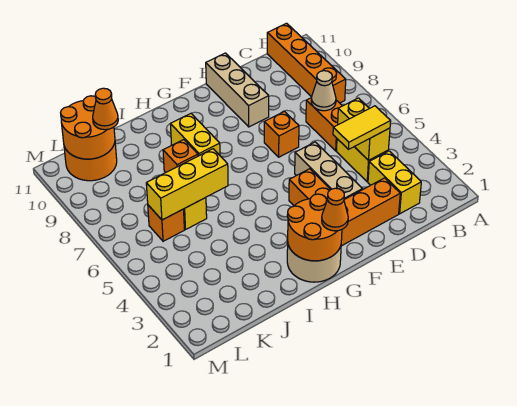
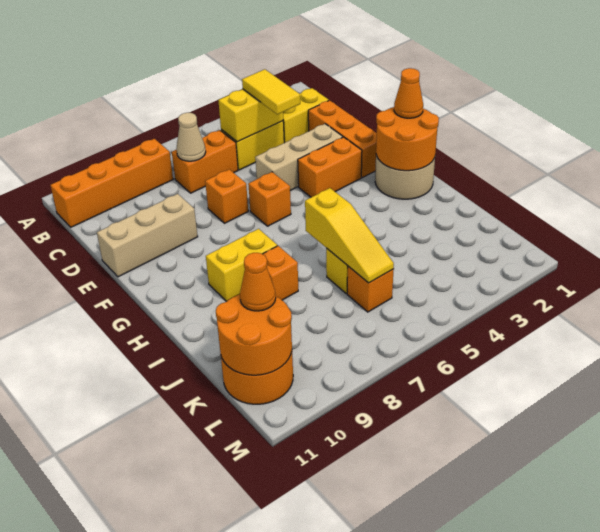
none -> orange brick F6 level 1
yellow brick I6:K6 level 2 -> yellow slope I6:K6 level 2 top I

